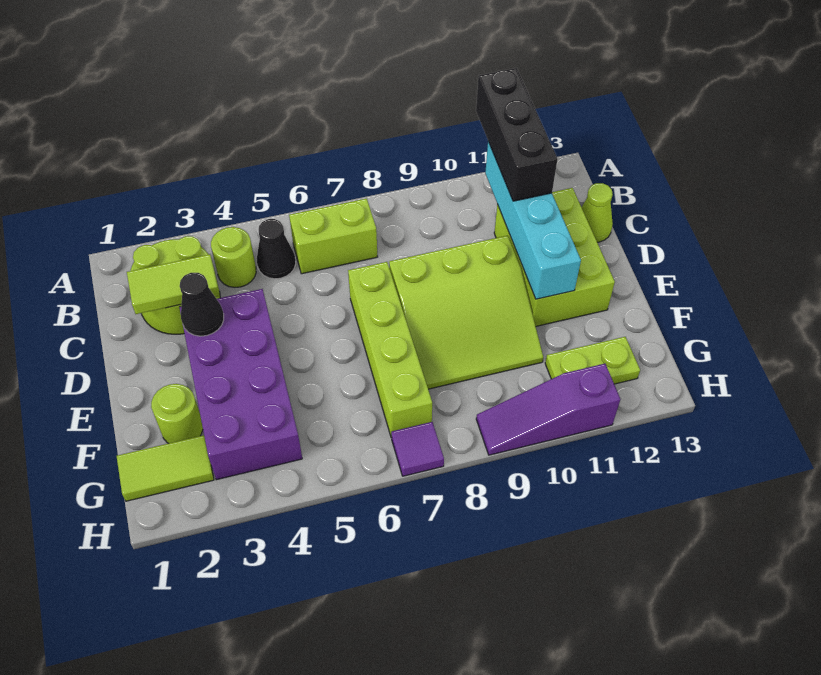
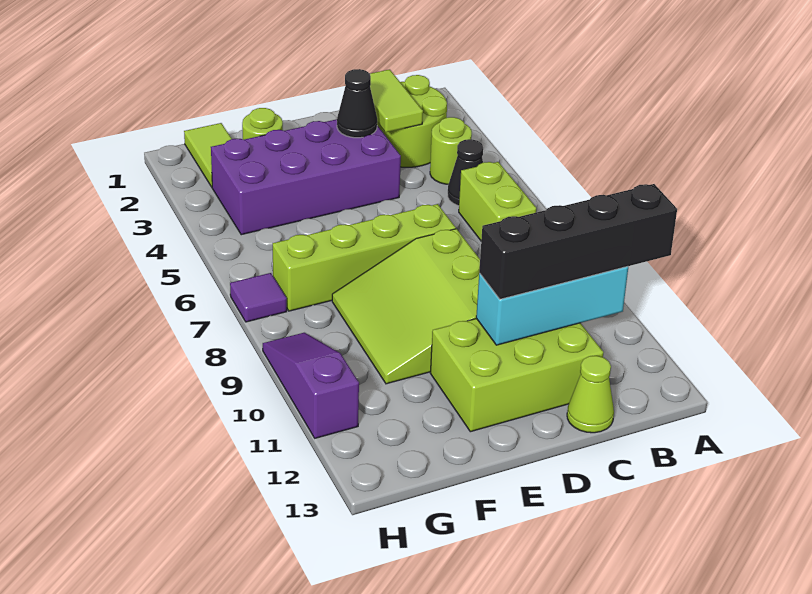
black brick A11:C11 level 3 -> black brick A11:D11 level 3
cyan brick B11:E11 level 2 -> cyan brick B11:D11 level 2
lime plate G11:G12 level 1 -> none

